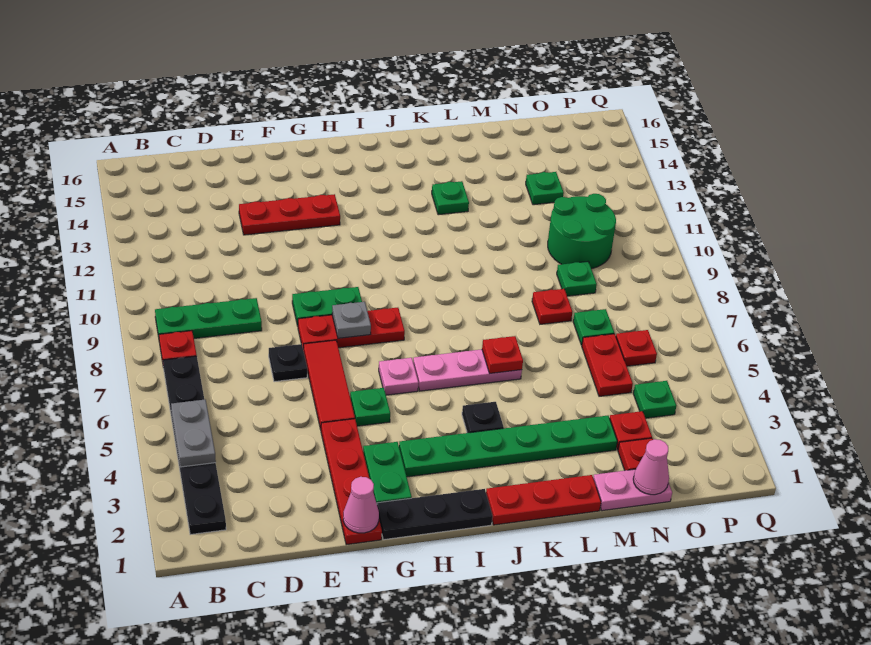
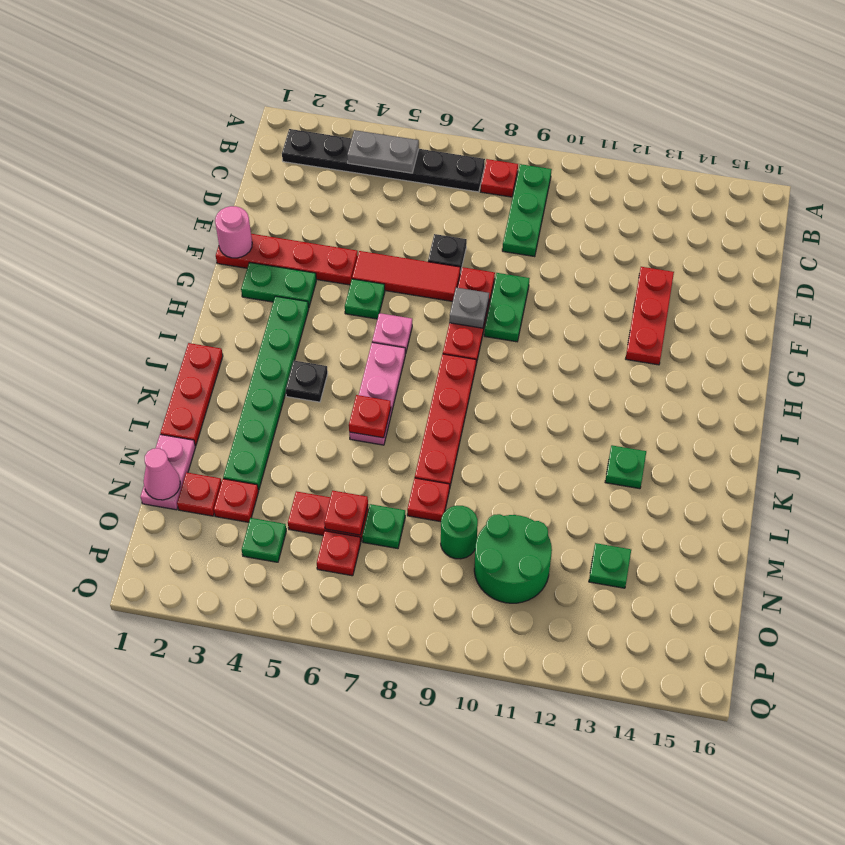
pink cone F1 level 2 -> pink round brick F1 level 2
black plate G1:I1 level 1 -> none
none -> red plate I8:L8 level 1
none -> red plate N6 level 2
green plate N9 level 1 -> green round brick N9 level 1

